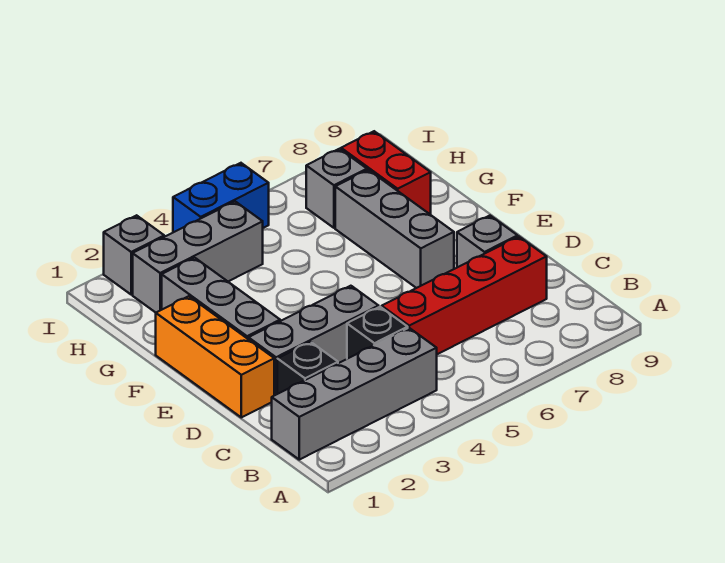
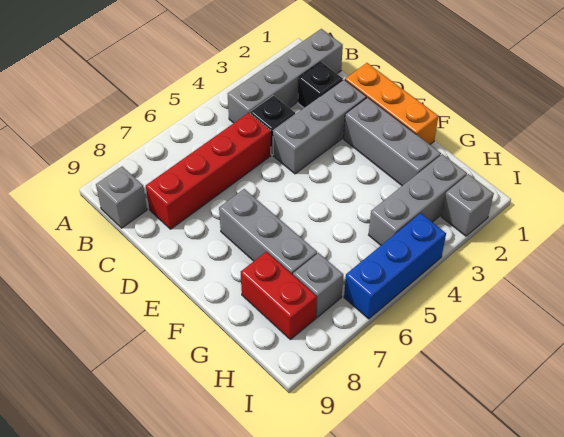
grey brick D8 level 1 -> grey brick B9 level 1
blue brick I4:I5 level 1 -> blue brick I4:I6 level 1

